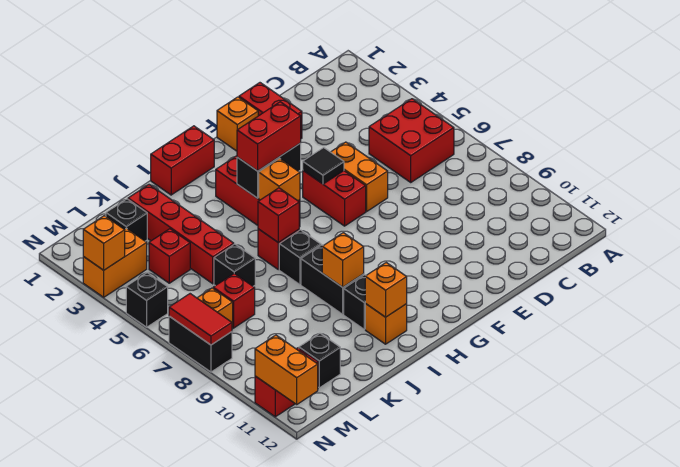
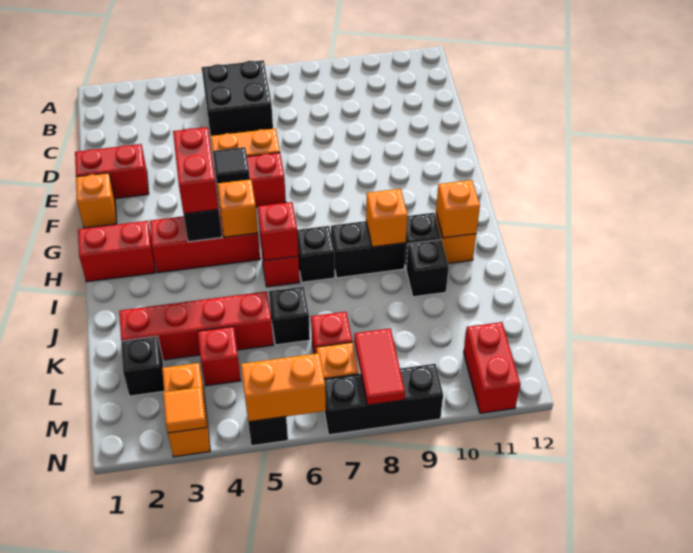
red brick B5:C6 level 1 -> black brick B5:C6 level 1
red brick H1:I1 level 1 -> red brick H1:H2 level 1
black brick L11 level 1 -> black brick J10 level 1
orange brick N3 level 2 -> orange tile N3 level 2
black brick N7:N8 level 1 -> black brick N7:N9 level 1
red tile N7:N8 level 2 -> red tile M8:N8 level 2
orange brick N11:N12 level 2 -> orange brick N5:N6 level 2

